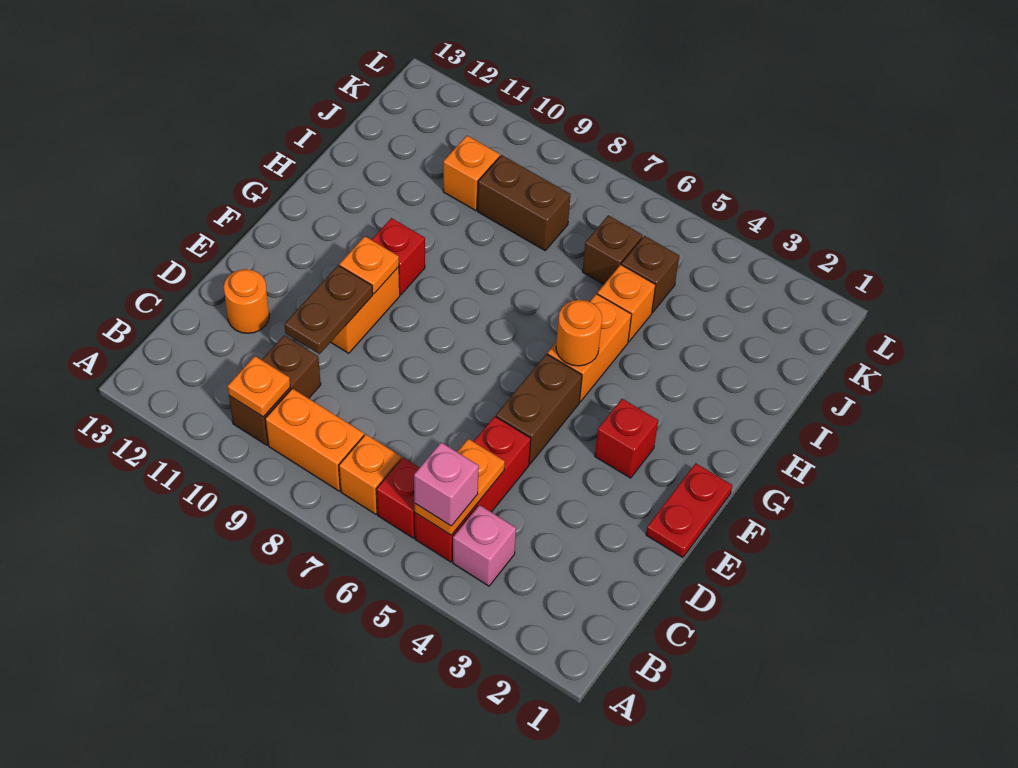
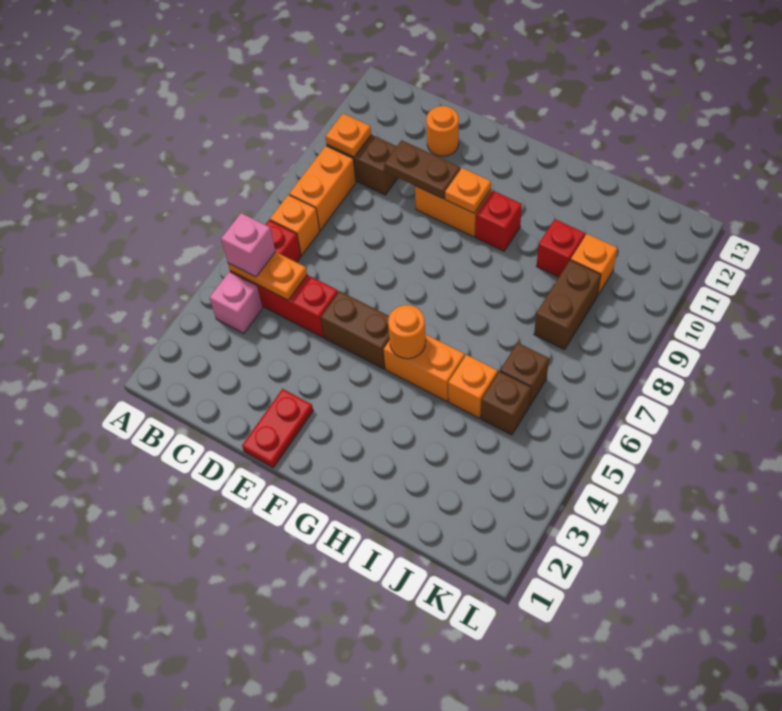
red plate E1:F1 level 1 -> red plate E1:E2 level 1
red brick F3 level 1 -> red brick I10 level 1

